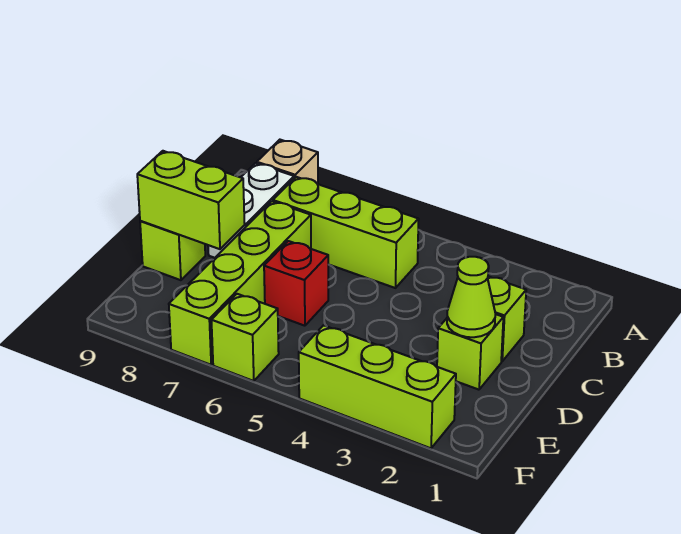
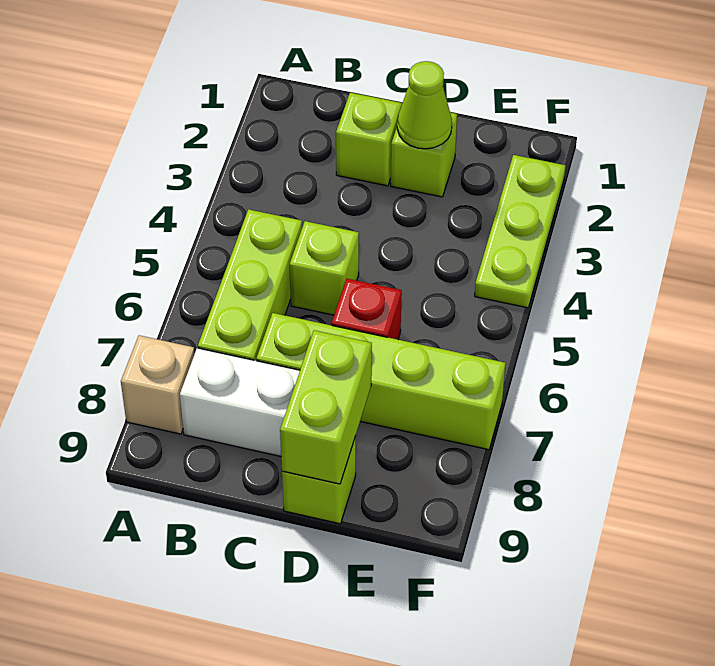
lime brick F2:F4 level 1 -> lime plate F2:F4 level 1
lime brick F6 level 1 -> lime brick C5 level 1

